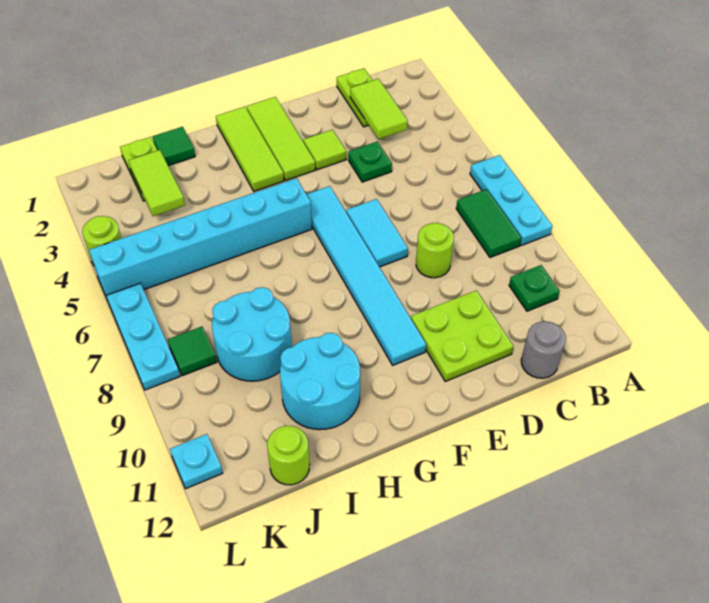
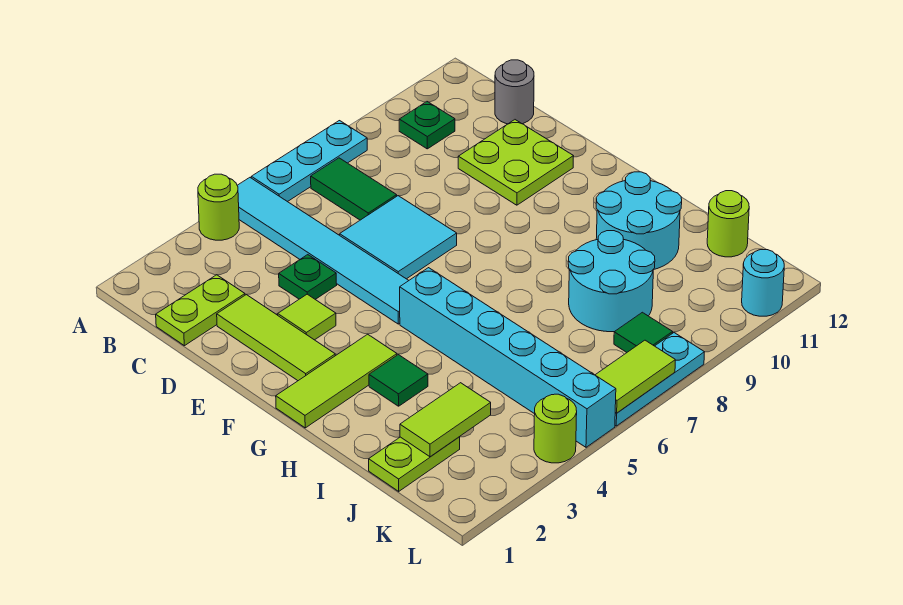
green tile B7:B8 level 1 -> green tile B7:C7 level 1
lime tile C2:C3 level 2 -> lime tile L6:L7 level 2
lime round brick D8 level 1 -> lime round brick A4 level 1
cyan tile E6:E7 level 1 -> cyan tile D6:E7 level 1
lime tile F1:F3 level 1 -> lime tile D2:F2 level 1
cyan tile F5:F10 level 1 -> cyan tile A5:F5 level 1
green tile I1 level 1 -> green tile H3 level 1
cyan plate L11 level 1 -> cyan round brick L11 level 1

